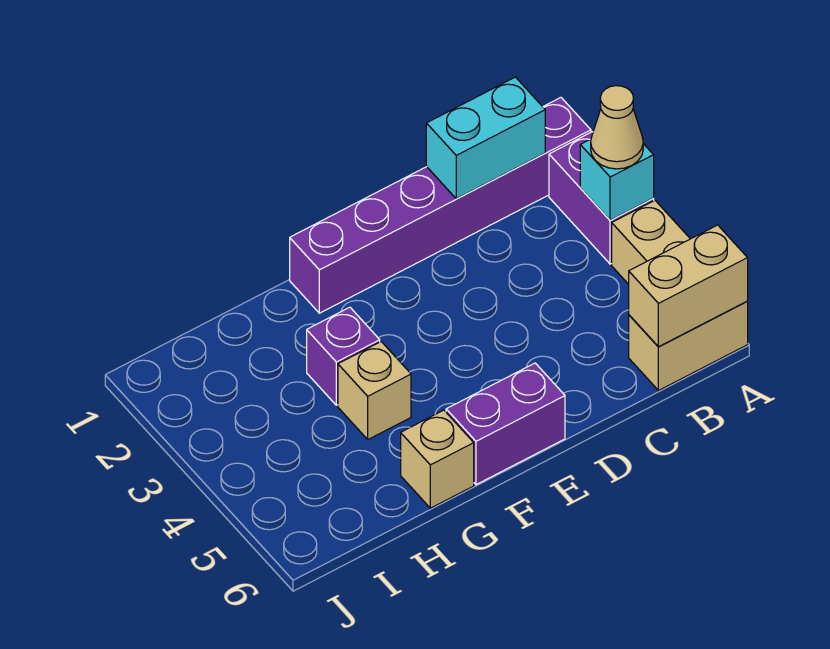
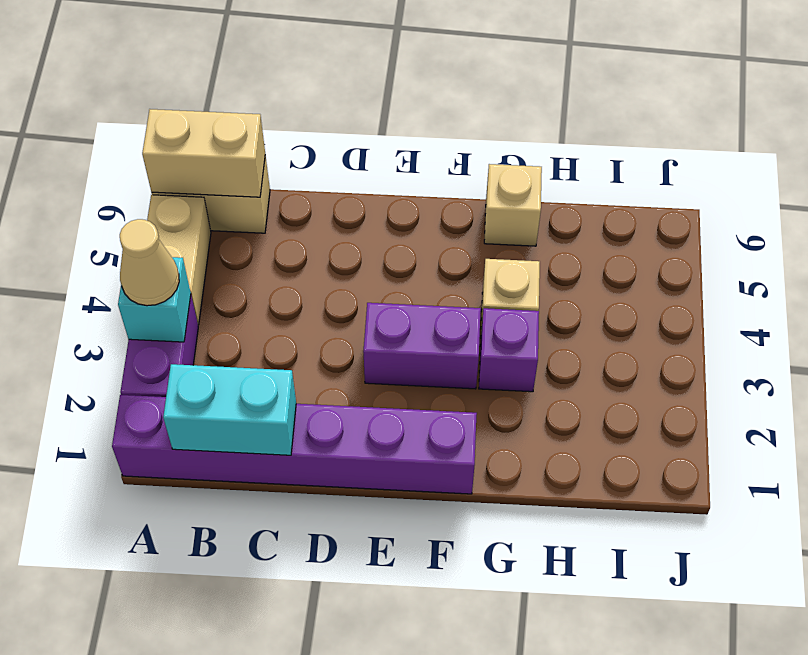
purple brick E6:F6 level 1 -> purple brick E3:F3 level 1

